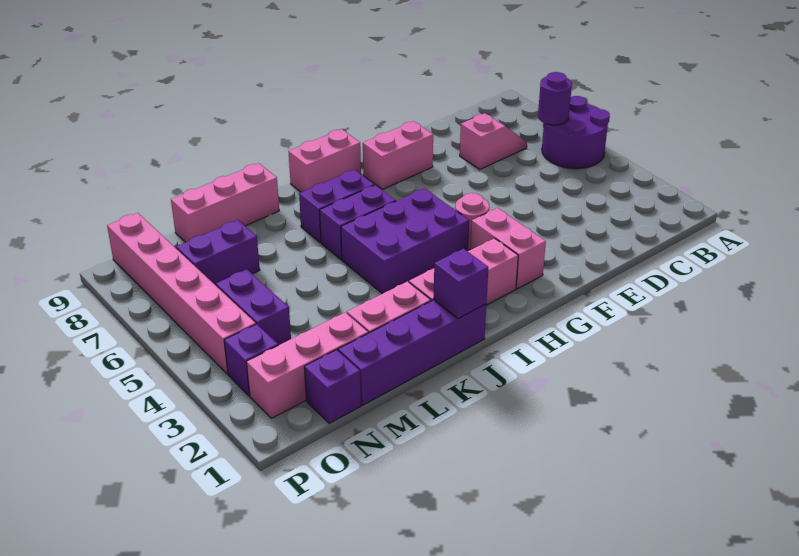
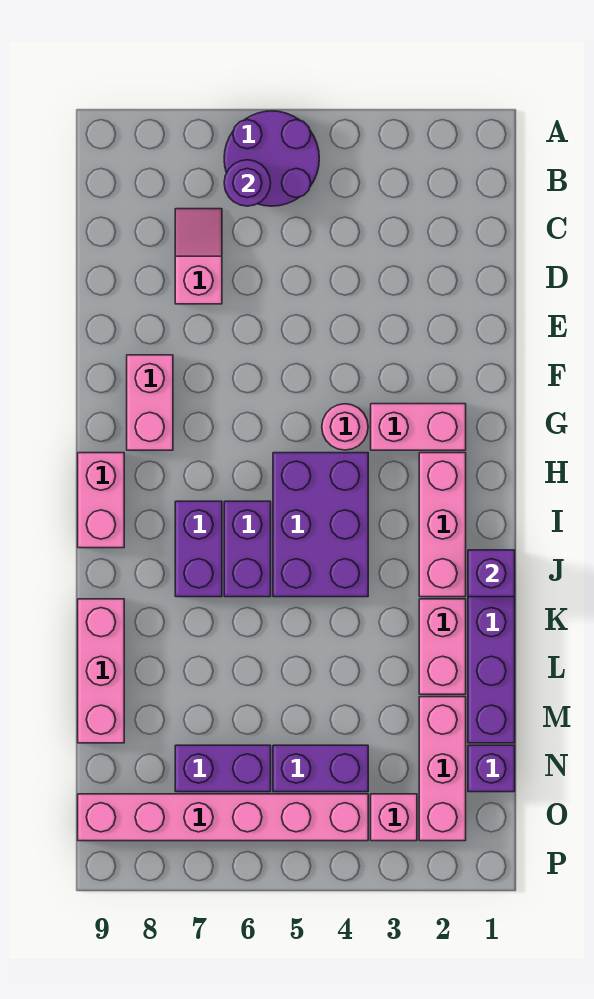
purple brick M7:N7 level 1 -> purple brick N6:N7 level 1
purple brick O3 level 1 -> pink brick O3 level 1

